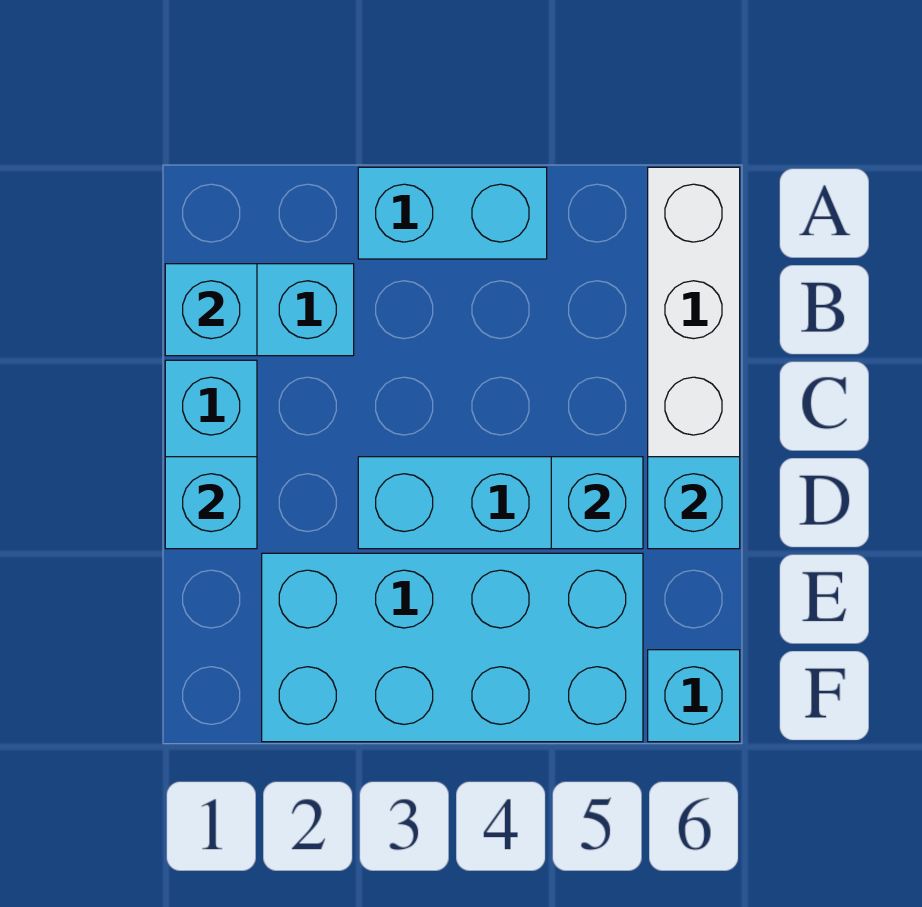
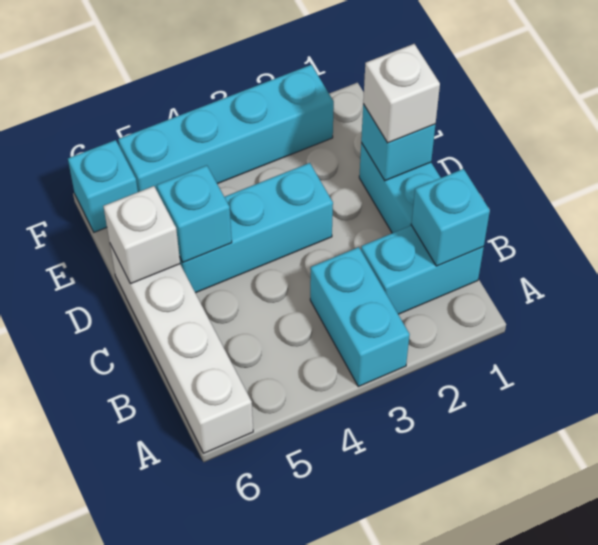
cyan brick A3:A4 level 1 -> cyan brick A3:B3 level 1
none -> white brick D1 level 3
cyan brick D6 level 2 -> white brick D6 level 2
cyan brick E2:F5 level 1 -> cyan brick F2:F5 level 1

